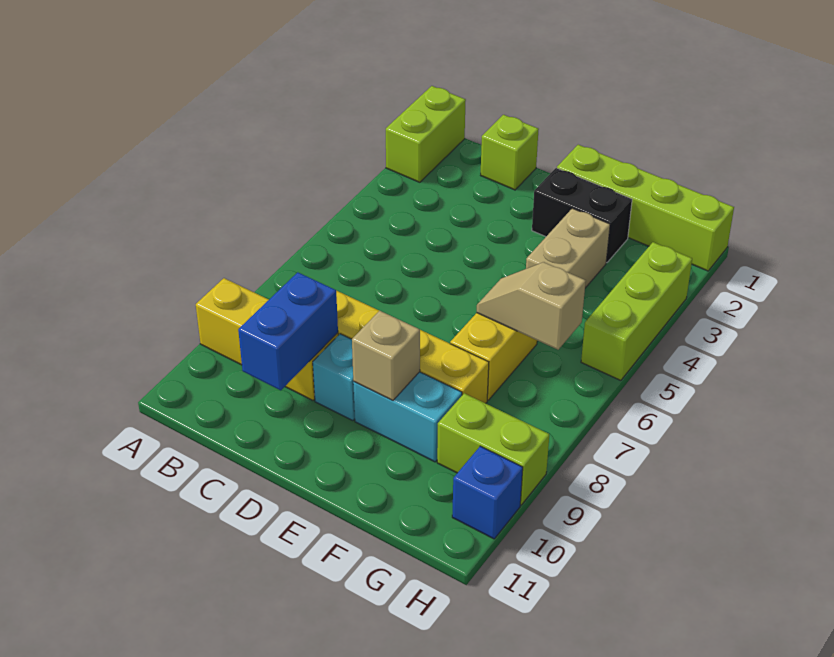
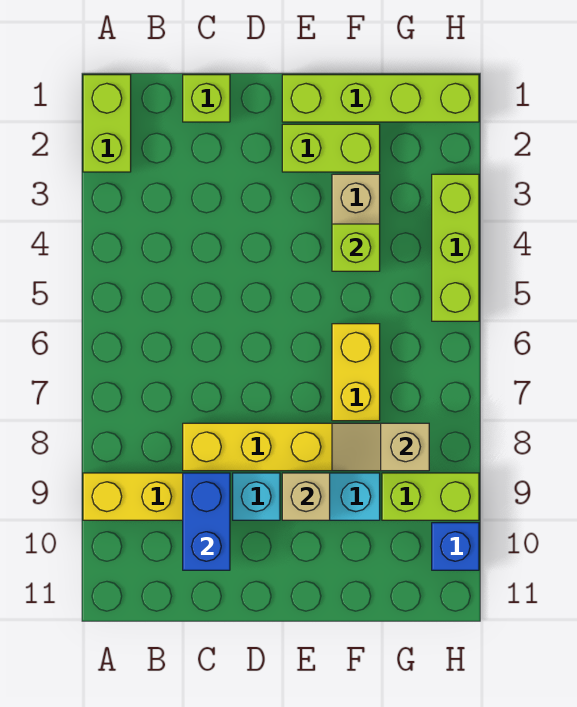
black brick E2:F2 level 1 -> lime brick E2:F2 level 1
none -> lime brick F4 level 2
tan slope F6:G6 level 2 top G -> tan slope F8:G8 level 2 top G

